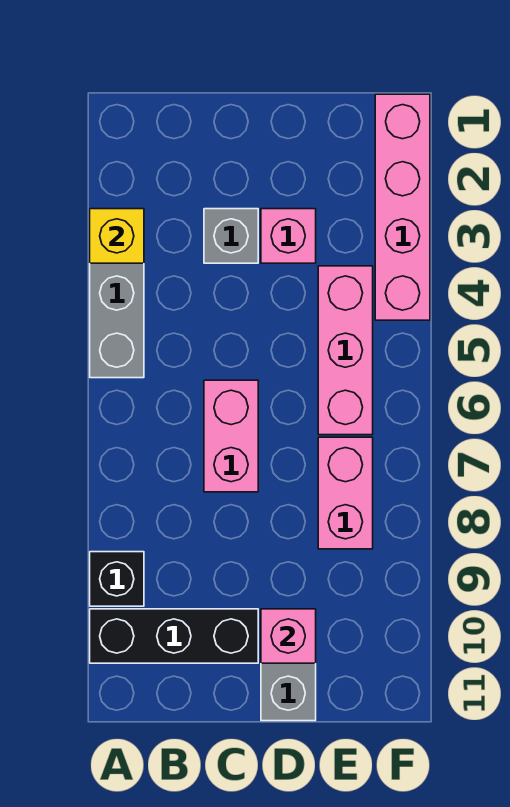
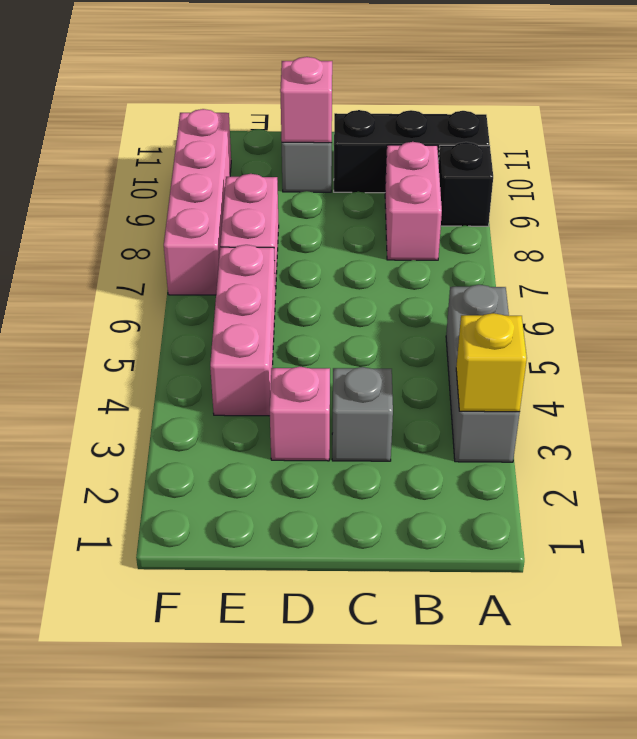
pink brick C6:C7 level 1 -> pink brick B8:B9 level 1
pink brick F1:F4 level 1 -> pink brick F7:F10 level 1

